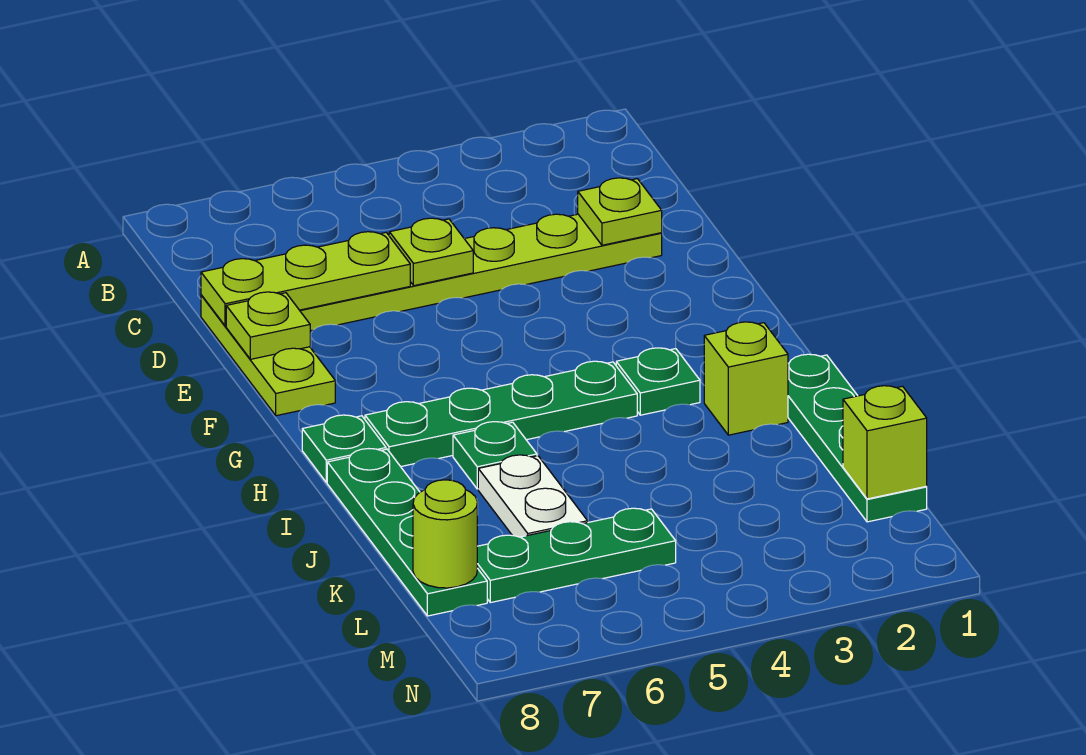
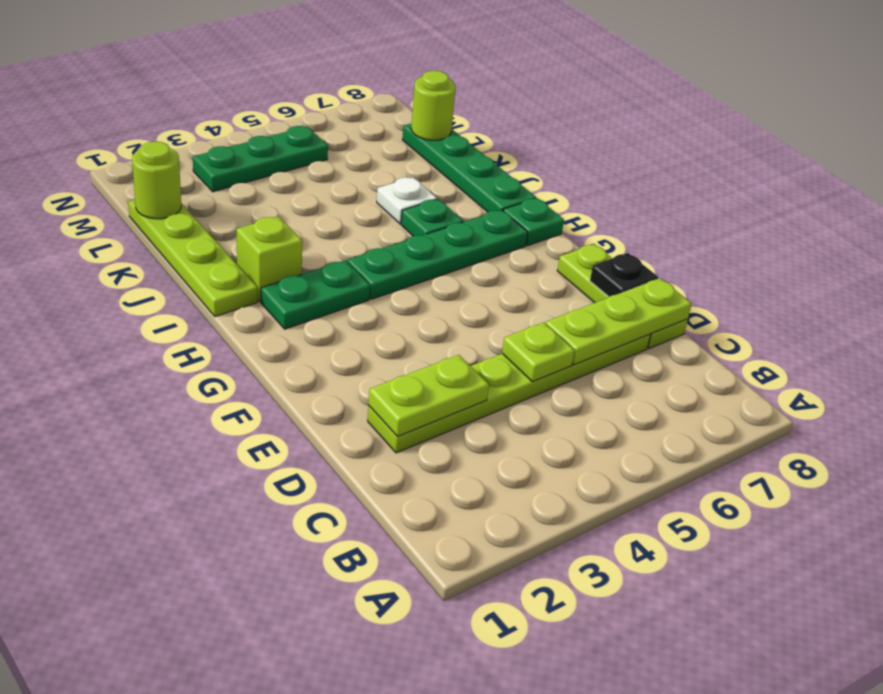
lime plate D2 level 2 -> lime plate D2:D3 level 2
lime plate E8 level 2 -> black plate E8 level 2
green plate H3 level 1 -> green plate H2:H3 level 1
green plate I1:L1 level 1 -> lime plate I1:L1 level 1
white plate J6:K6 level 1 -> white plate J6 level 1
lime brick L1 level 2 -> lime round brick L1 level 2
green plate L5:L7 level 1 -> green plate M3:M5 level 1

